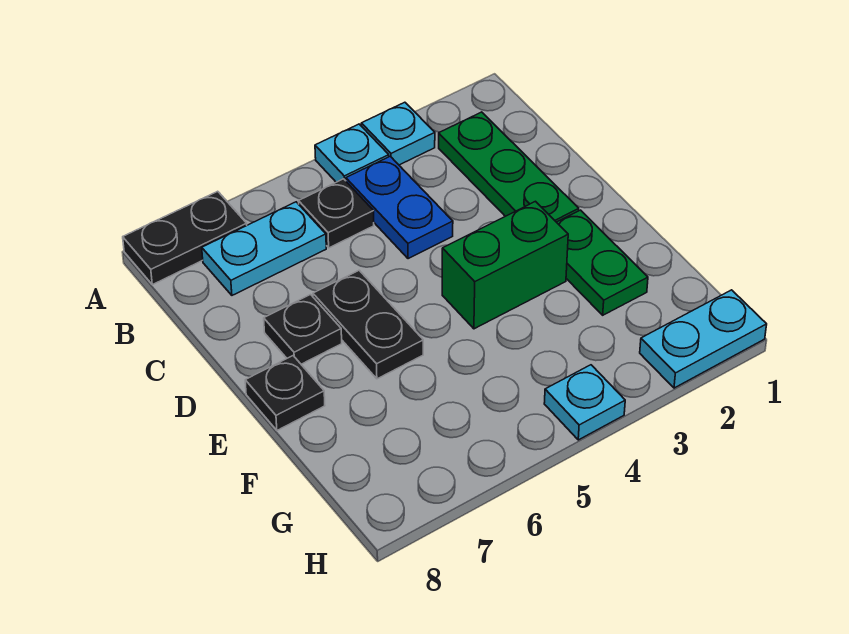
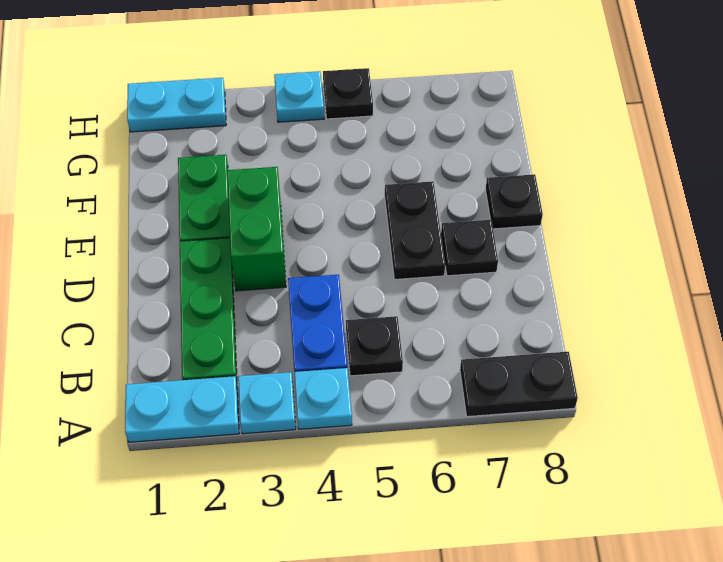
cyan plate B6:B7 level 1 -> cyan plate A1:A2 level 1
green brick E3:E4 level 1 -> green brick D3:E3 level 1
none -> black plate H5 level 1

